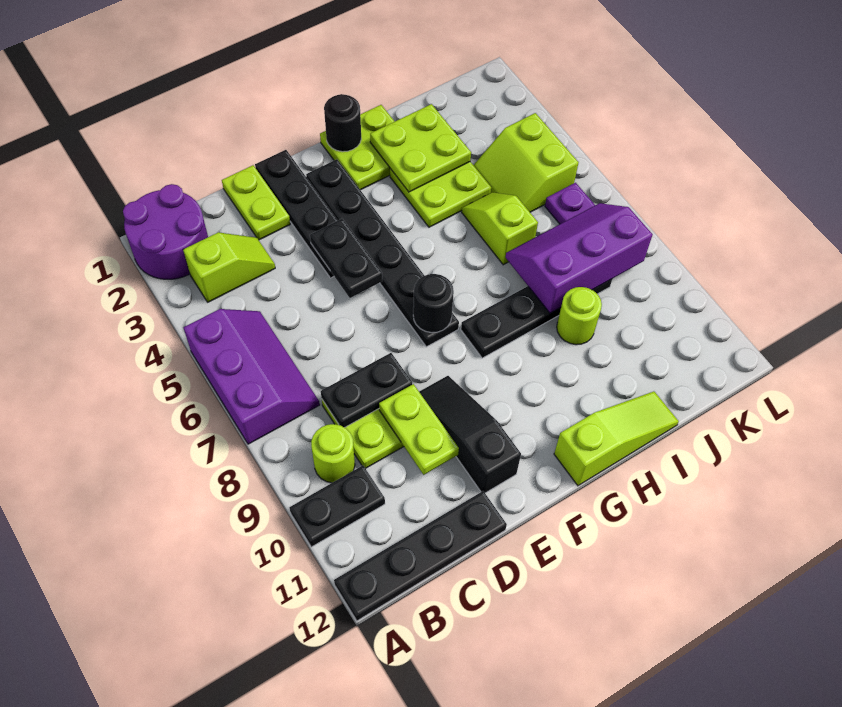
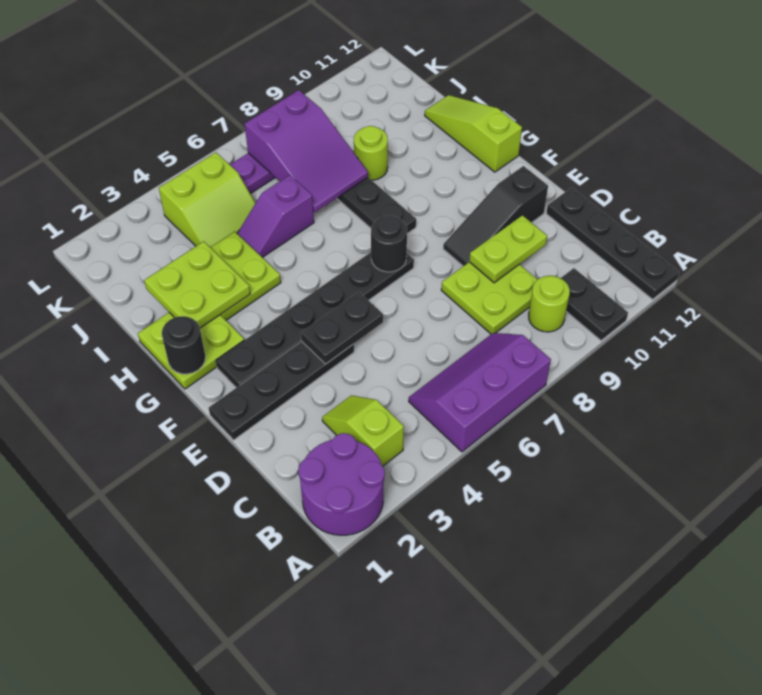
black plate C8:D8 level 2 -> none
lime plate D1:D2 level 1 -> none
lime slope I5:I6 level 1 top 6 -> purple slope I5:I6 level 1 top 6
purple slope I7:K8 level 2 top 8 -> purple slope I7:K8 level 2 top K

